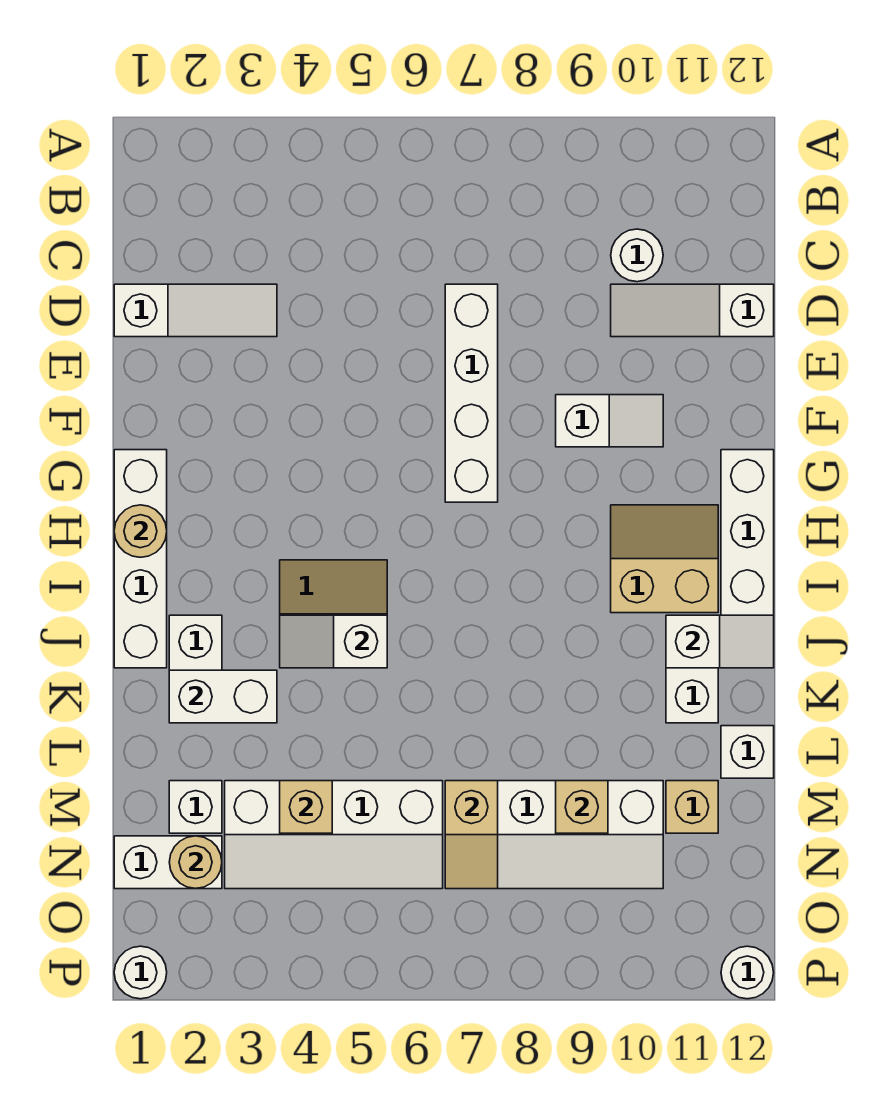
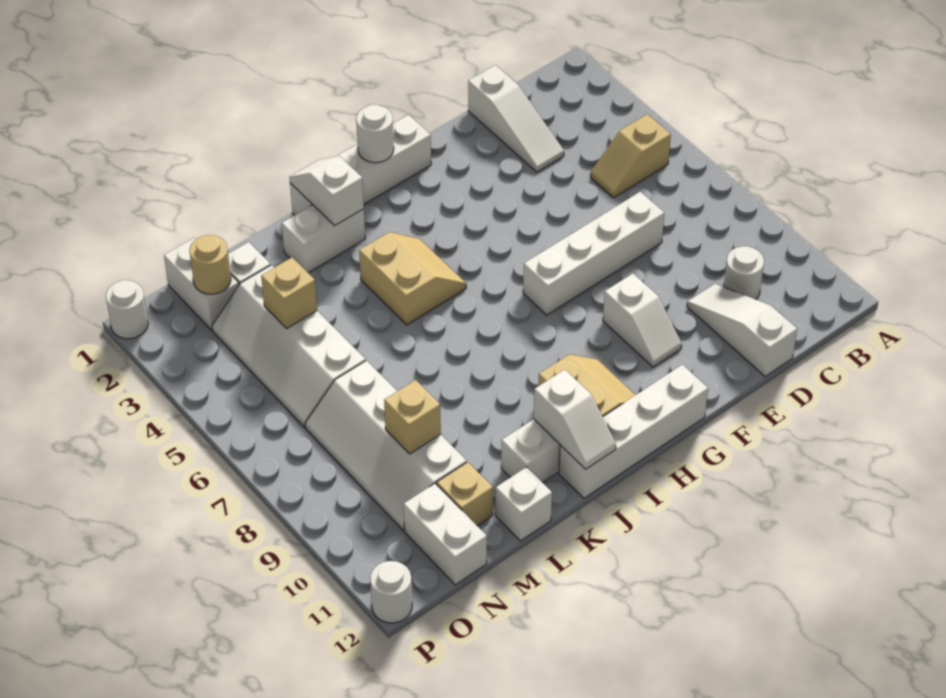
tan round brick H1 level 2 -> white round brick H1 level 2
white slope J4:J5 level 2 top 5 -> white slope J1:J2 level 2 top 2
white brick K2:K3 level 2 -> white brick N11:N12 level 1
tan slope M7:N7 level 2 top M -> tan slope B5:C5 level 1 top B

